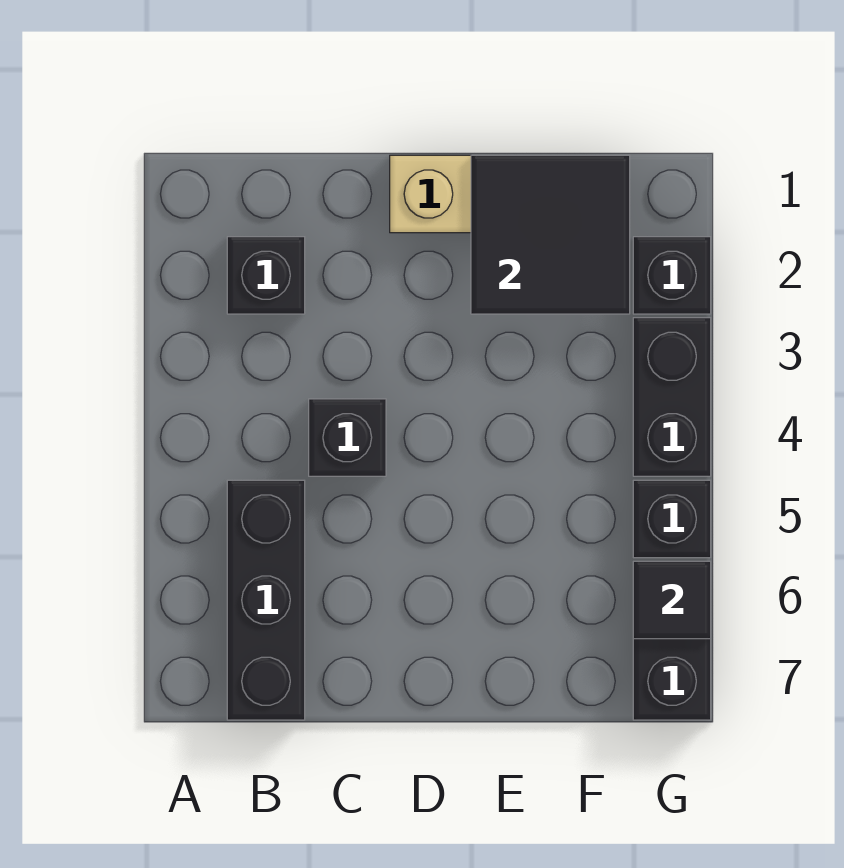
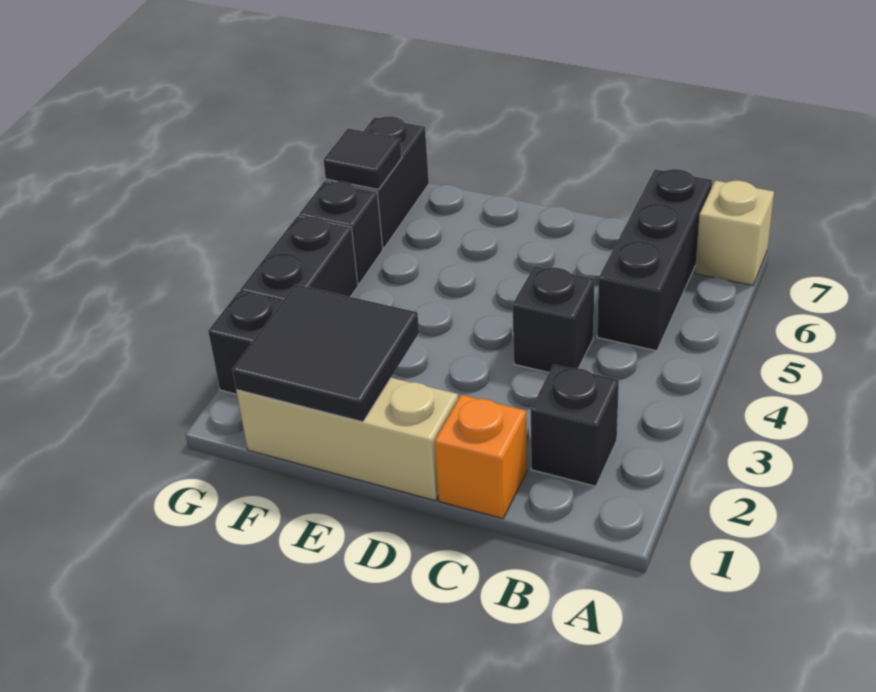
none -> tan brick A7 level 1
none -> orange brick C1 level 1

